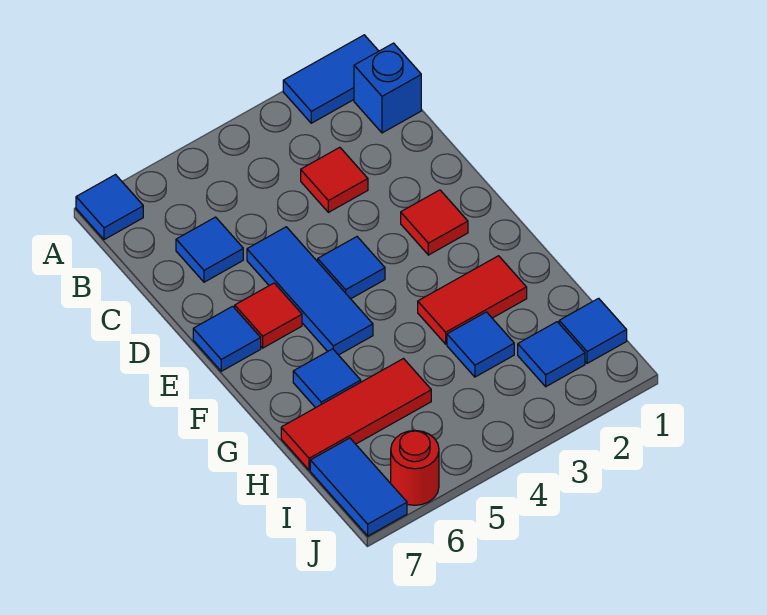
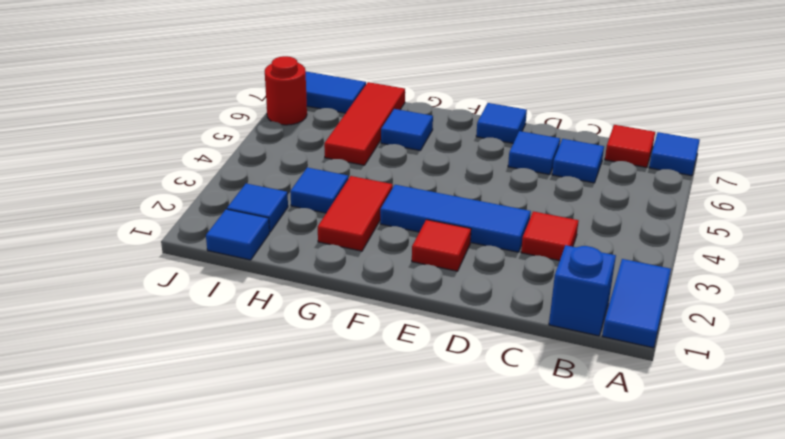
blue tile D5:F5 level 1 -> blue tile D3:F3 level 1
blue tile E4 level 1 -> blue tile D6 level 1
red tile E6 level 1 -> red tile B7 level 1

